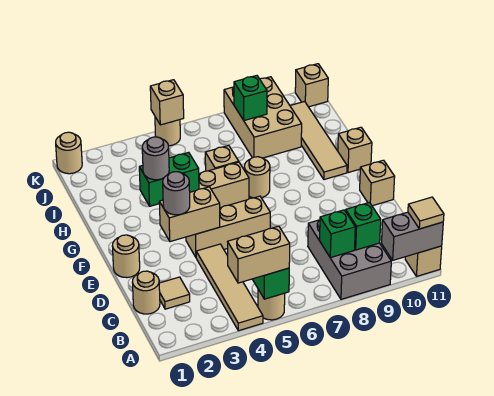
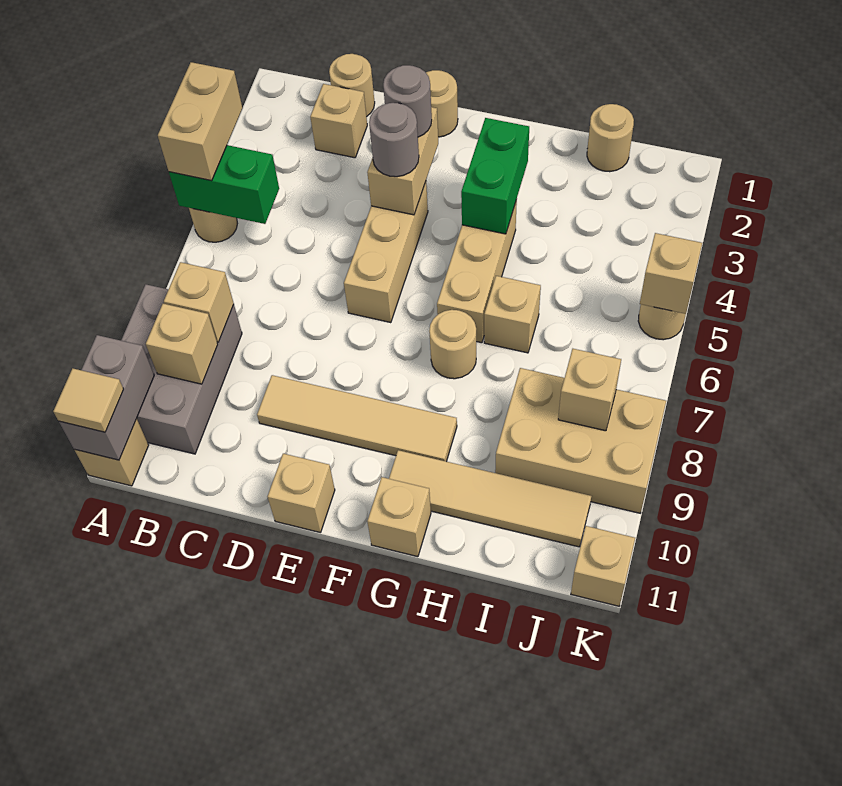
tan tile A4:D4 level 1 -> tan tile D9:G9 level 1
grey brick A8:C9 level 1 -> grey brick A8:B10 level 1
green brick B8 level 2 -> tan brick B8 level 2
green brick B9 level 2 -> tan brick B9 level 2
tan tile C2 level 1 -> tan brick C2 level 1
grey round brick G3 level 3 -> grey round brick E4 level 3
green brick J8 level 2 -> tan brick J8 level 2
tan round brick K1 level 1 -> tan round brick I1 level 1

